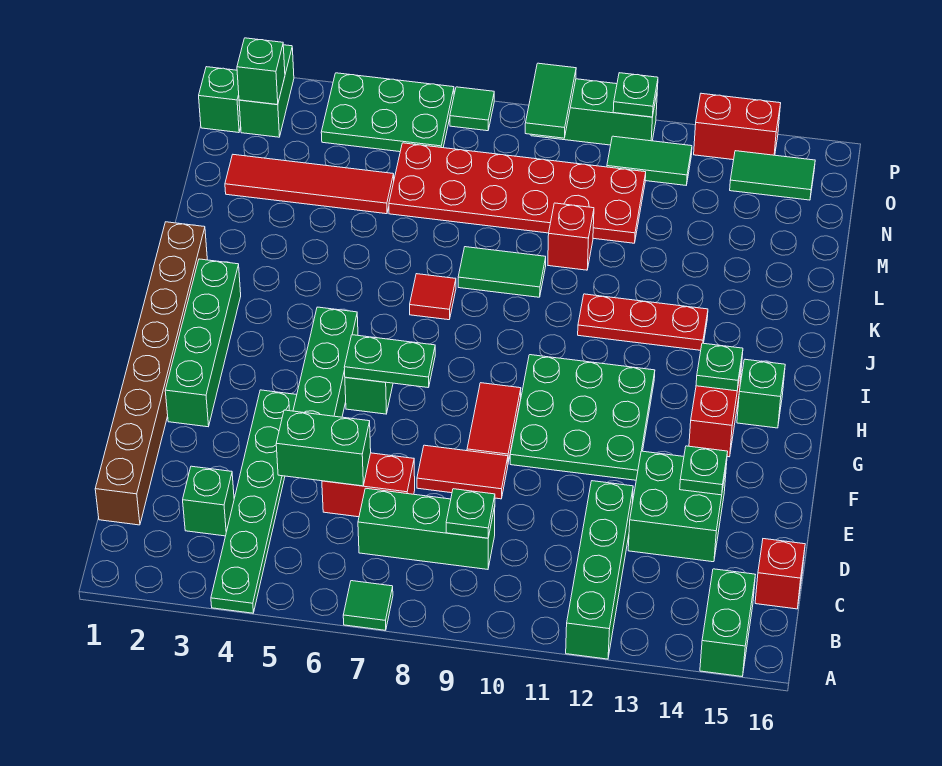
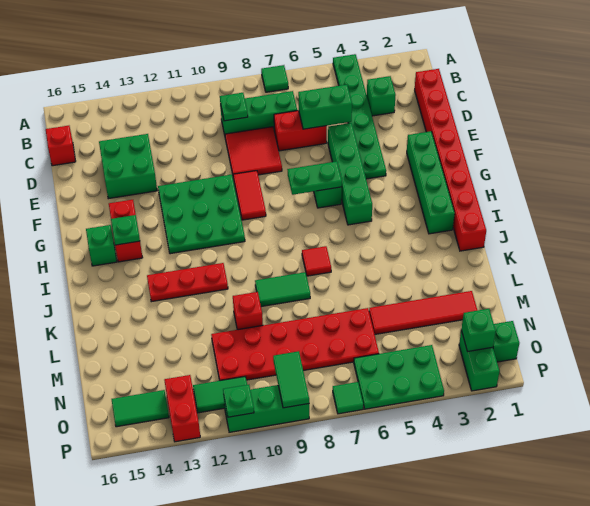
green brick A12:D12 level 1 -> none
green brick A15:B15 level 1 -> none
brown brick C1:J1 level 1 -> red brick C1:J1 level 1
red tile E8:E9 level 1 -> red tile D8:E9 level 1
green plate E14 level 2 -> none
red brick P13:P14 level 1 -> red brick O13:P13 level 1

